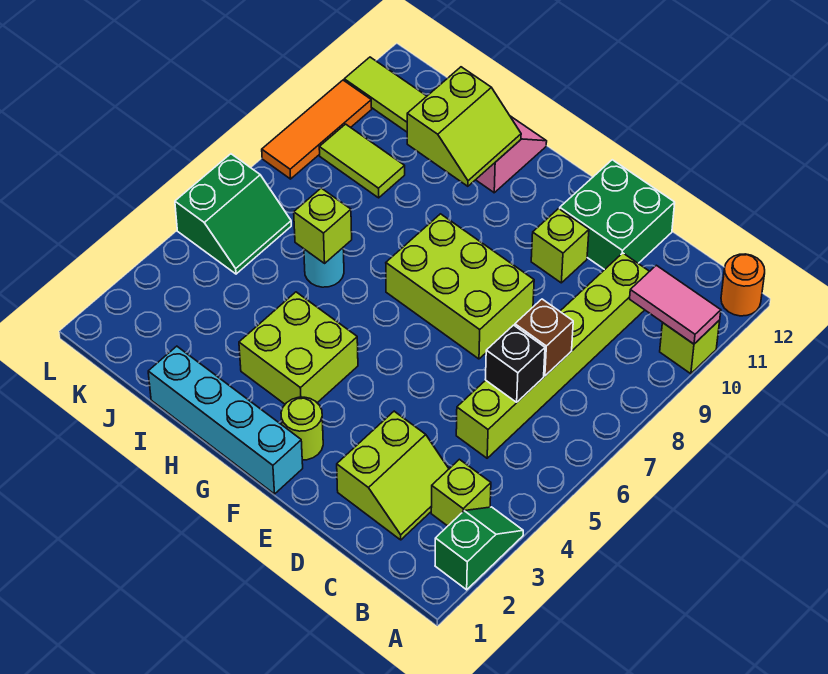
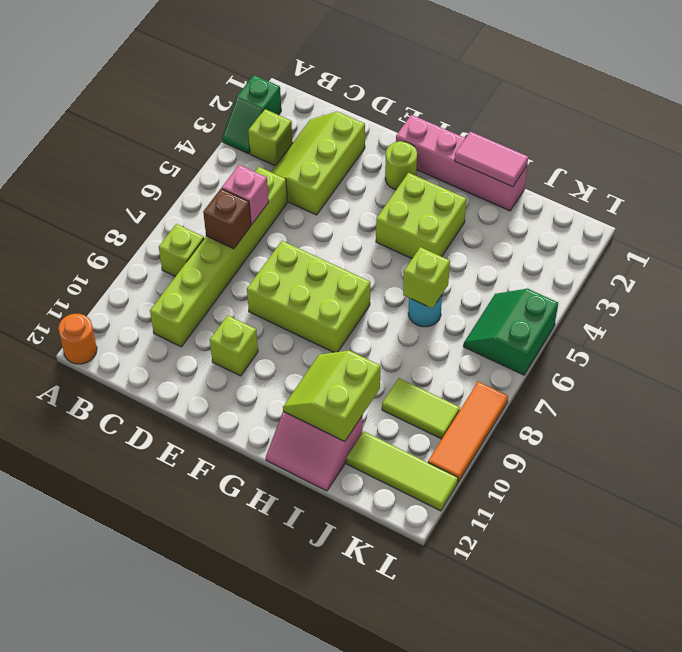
lime brick A10 level 1 -> lime brick B8 level 1
pink tile A10:B10 level 2 -> pink tile H1:I1 level 2
lime slope C2:D3 level 1 top D -> lime slope C2:D4 level 1 top D
black brick C6 level 2 -> pink brick C6 level 2
green brick D11:E12 level 1 -> none
cyan brick F1:I1 level 1 -> pink brick F1:I1 level 1

